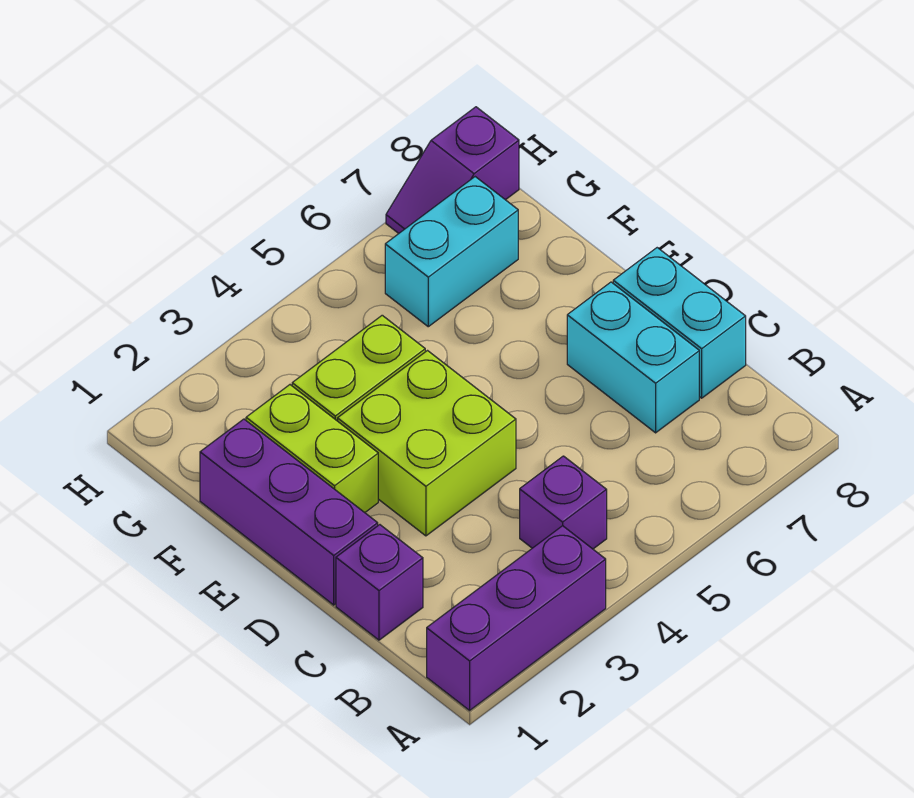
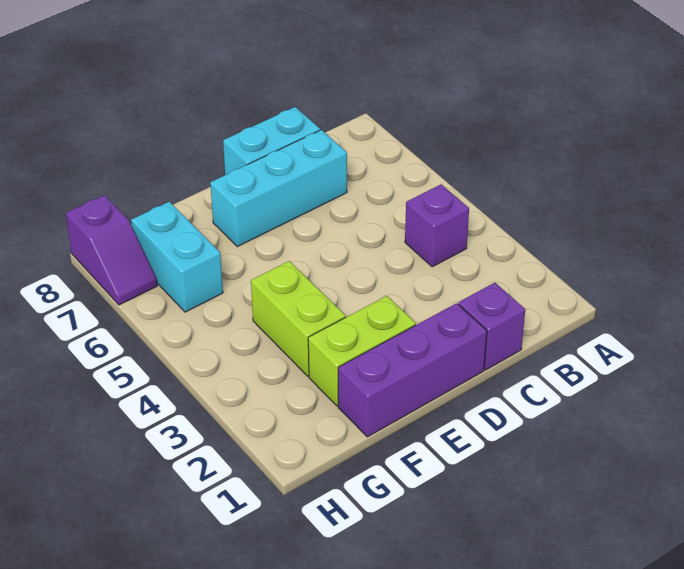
purple brick A1:A3 level 1 -> none
cyan brick C7:D7 level 1 -> cyan brick C7:E7 level 1
lime brick D3:E4 level 1 -> none

